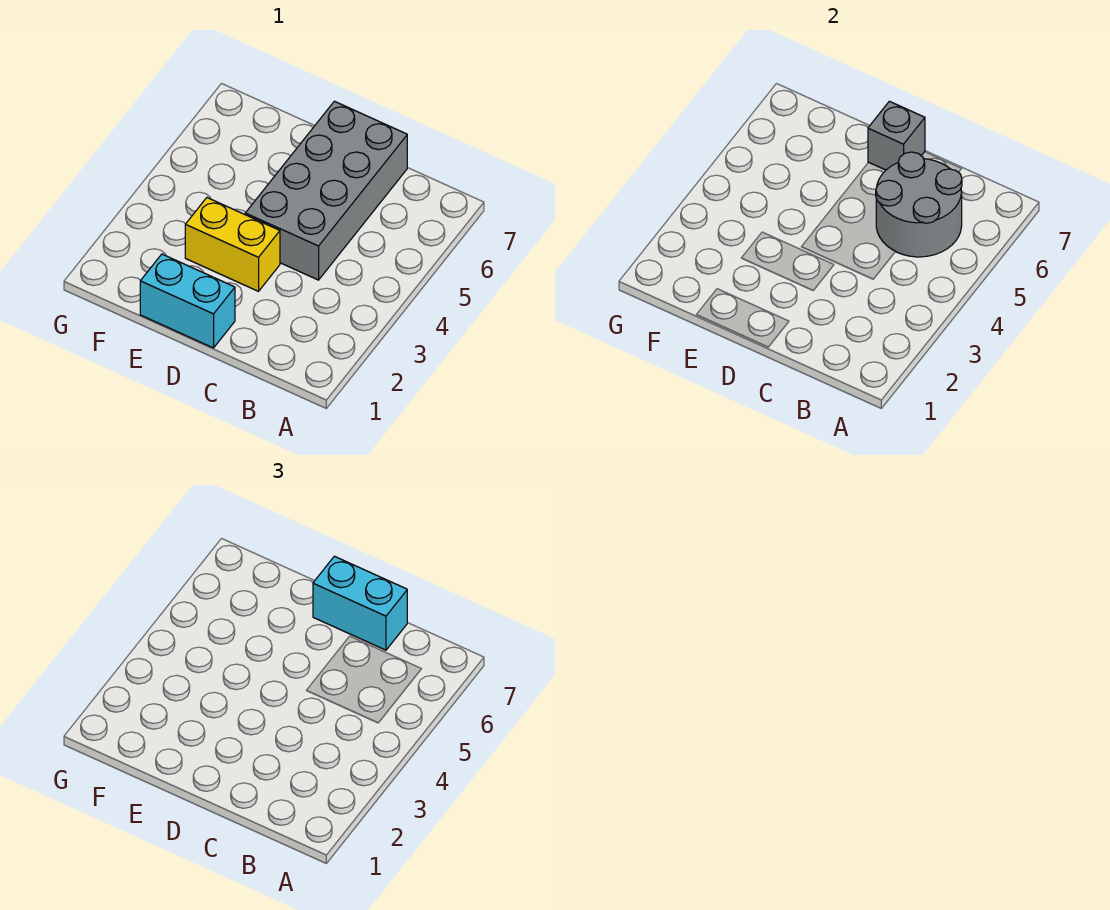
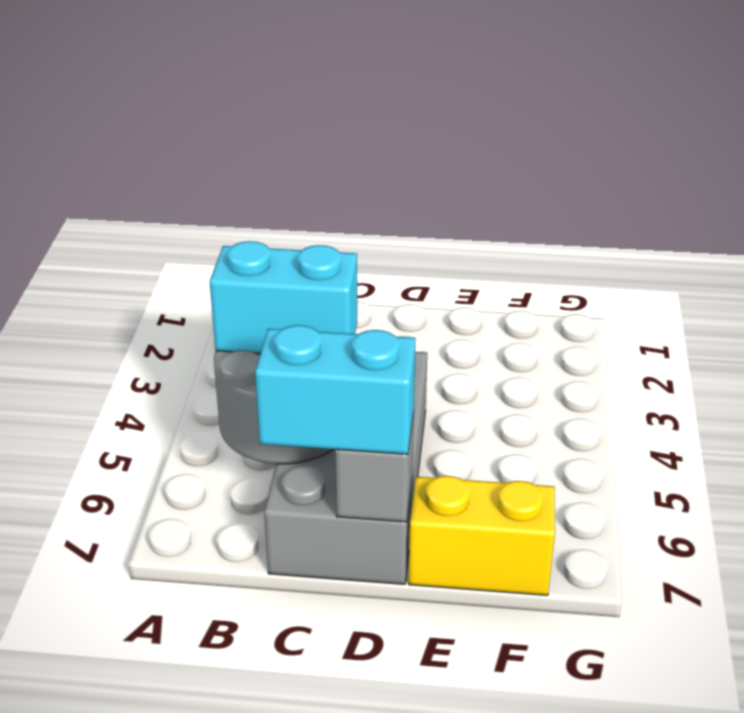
cyan brick D1:E1 level 1 -> cyan brick B5:C5 level 3
yellow brick D3:E3 level 1 -> yellow brick E7:F7 level 1

